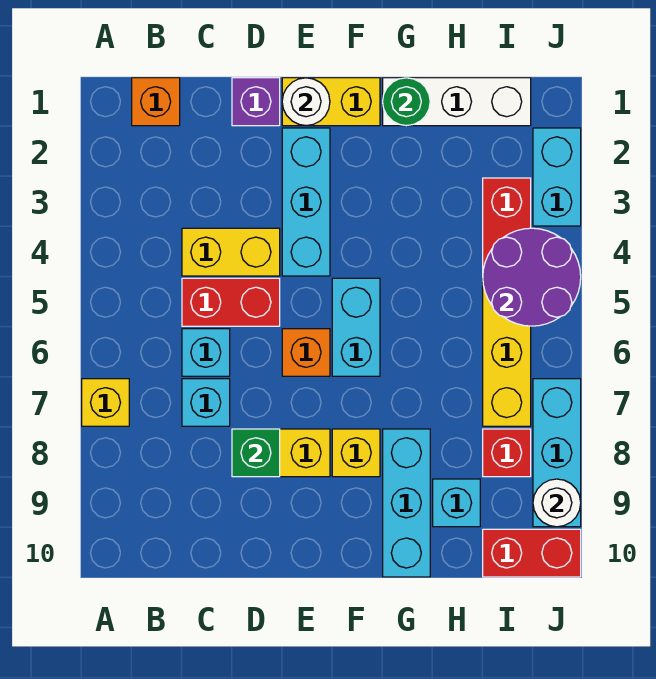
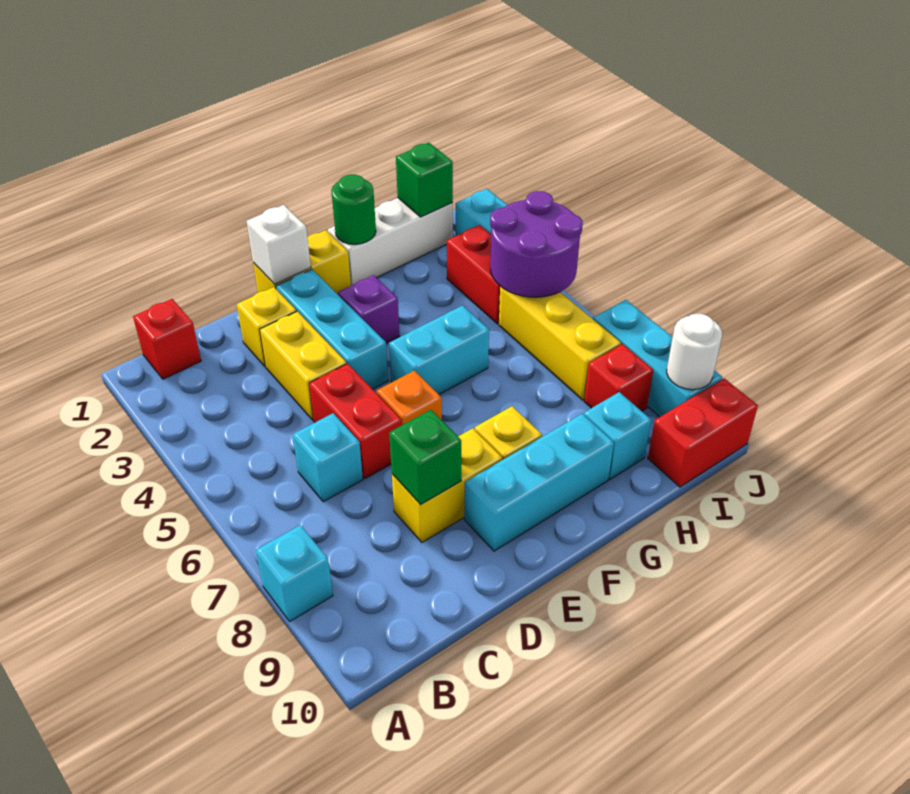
yellow brick A7 level 1 -> yellow brick D2 level 1
orange brick B1 level 1 -> red brick B1 level 1
yellow brick C4:D4 level 1 -> yellow brick D3:D4 level 1
red brick C5:D5 level 1 -> red brick D5:D6 level 1
cyan brick C7 level 1 -> cyan brick A8 level 1
purple brick D1 level 1 -> purple brick F3 level 1
white round brick E1 level 2 -> white brick E1 level 2
cyan brick F5:F6 level 1 -> cyan brick F5:G5 level 1
cyan brick G8:G10 level 1 -> cyan brick E9:G9 level 1
none -> green brick I1 level 2

